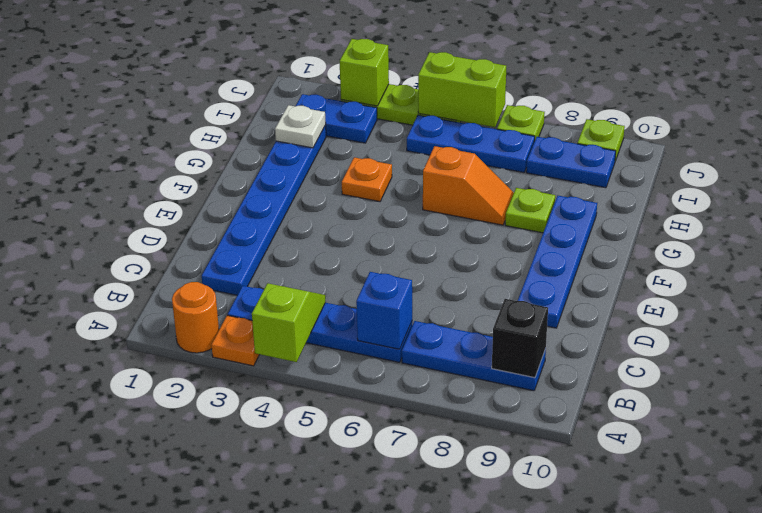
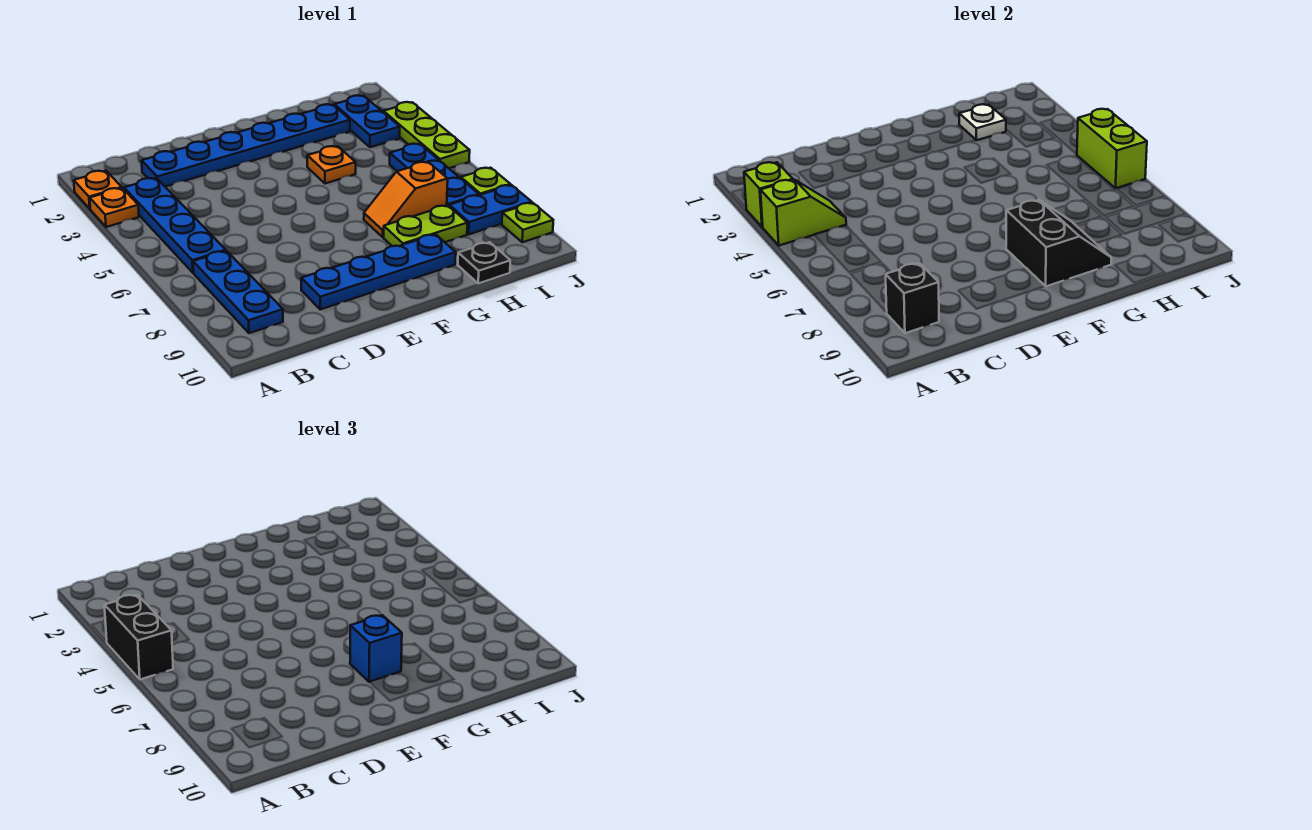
orange round brick A2 level 1 -> orange plate A2 level 1
none -> black brick A4:A5 level 3
blue brick B6 level 2 -> blue brick F8 level 3
none -> black slope F8:G9 level 2 top F
orange slope G6:G7 level 1 top 6 -> orange slope G7:H7 level 1 top H
lime plate G8 level 1 -> lime plate G8:H8 level 1
none -> black plate H10 level 1
blue plate I8:I9 level 1 -> blue plate I8:J8 level 1
lime brick J3 level 2 -> lime brick A3 level 2

